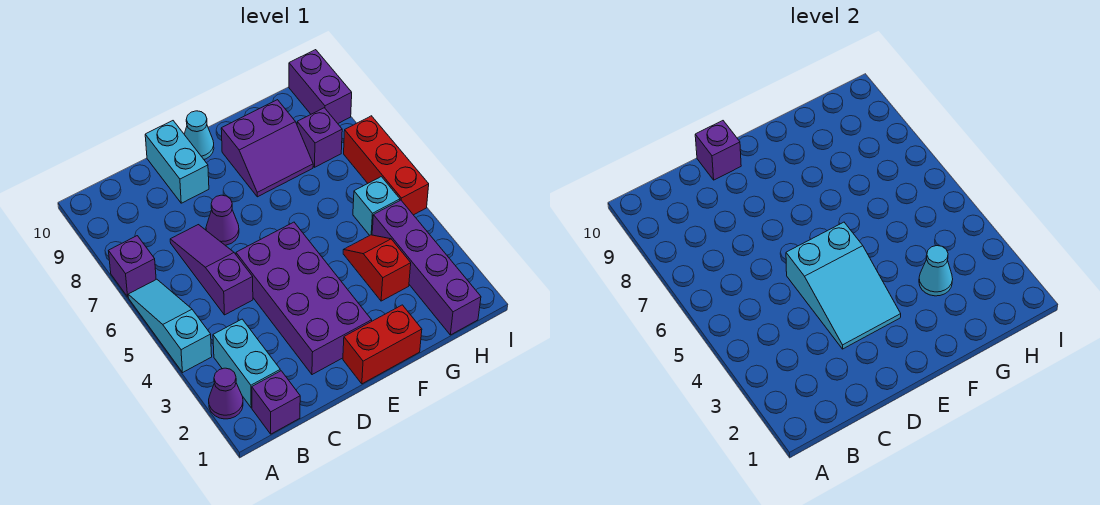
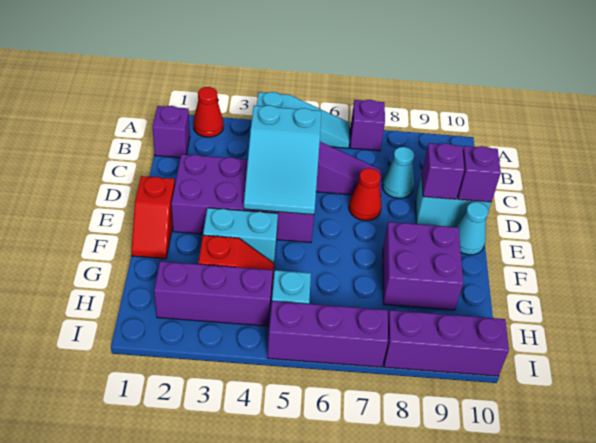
purple cone A2 level 1 -> red cone A2 level 1
cyan brick B2:B3 level 1 -> cyan brick F3:F4 level 1
cyan slope D3:E5 level 2 top 5 -> cyan slope C4:E5 level 2 top C
purple cone D7 level 1 -> red cone D7 level 1
red brick E1:F1 level 1 -> red slope E1:F1 level 1 top E
purple slope F8:G9 level 1 top 9 -> purple brick F8:G9 level 1
cyan cone G3 level 2 -> cyan cone C8 level 1
purple brick H1:H4 level 1 -> purple brick H2:H4 level 1
purple brick H8 level 1 -> purple brick D9 level 2
red brick I5:I7 level 1 -> purple brick I5:I7 level 1
purple brick I9:I10 level 1 -> purple brick I8:I10 level 1

